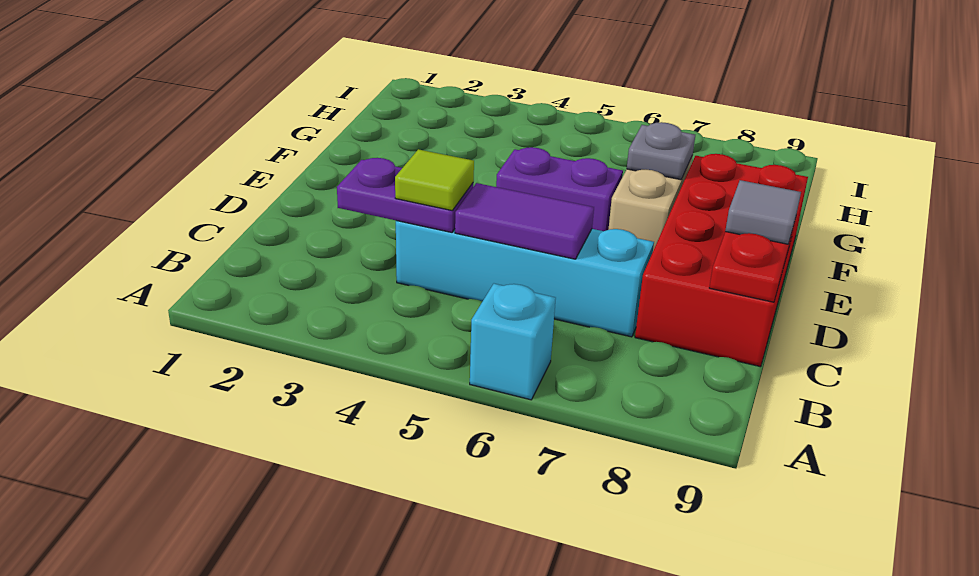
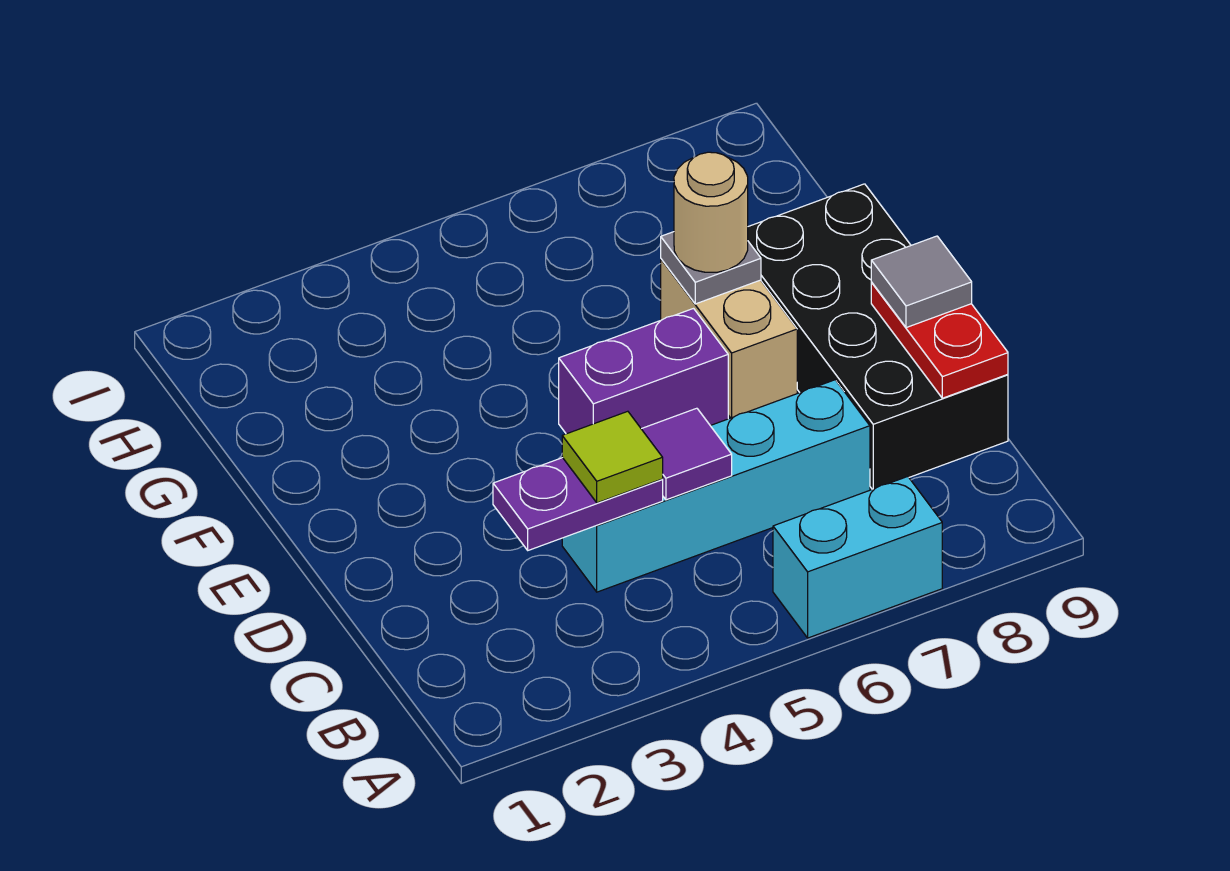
cyan brick A6 level 1 -> cyan brick A6:A7 level 1
purple tile C5:C6 level 2 -> purple tile C5 level 2
red brick C8:F9 level 1 -> black brick C8:F9 level 1
none -> tan round brick F7 level 3

